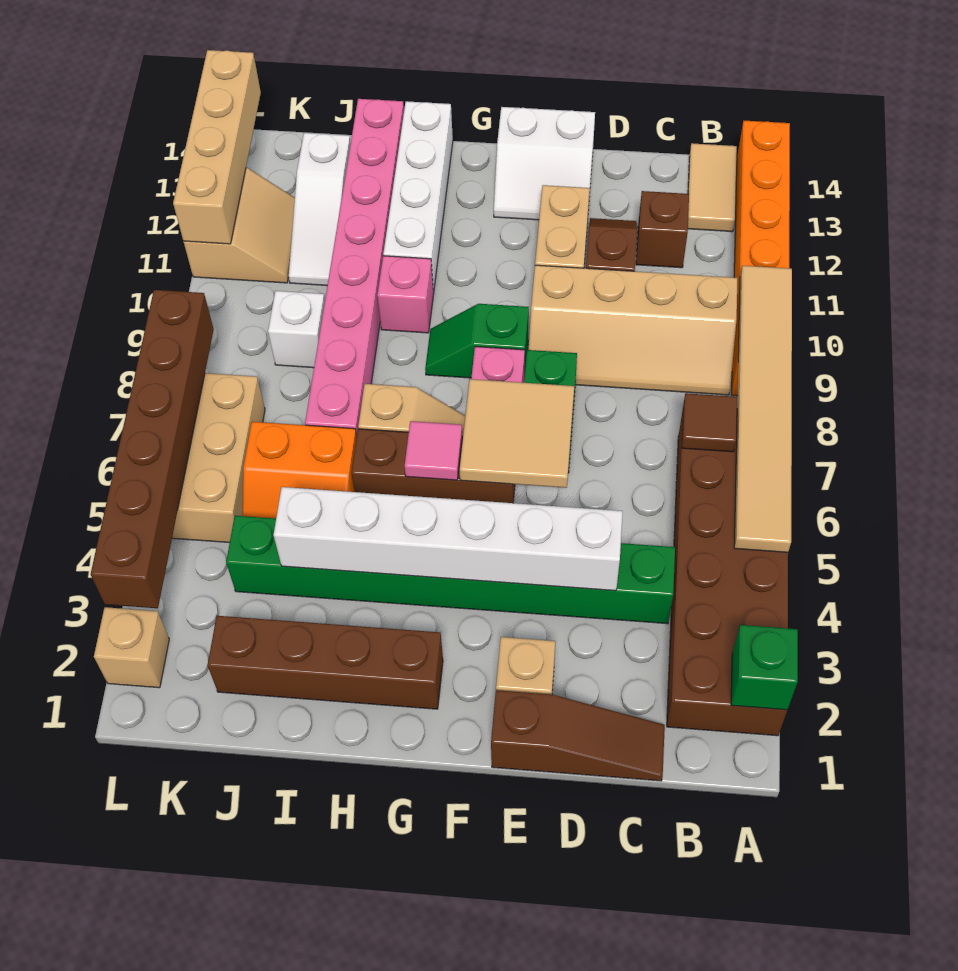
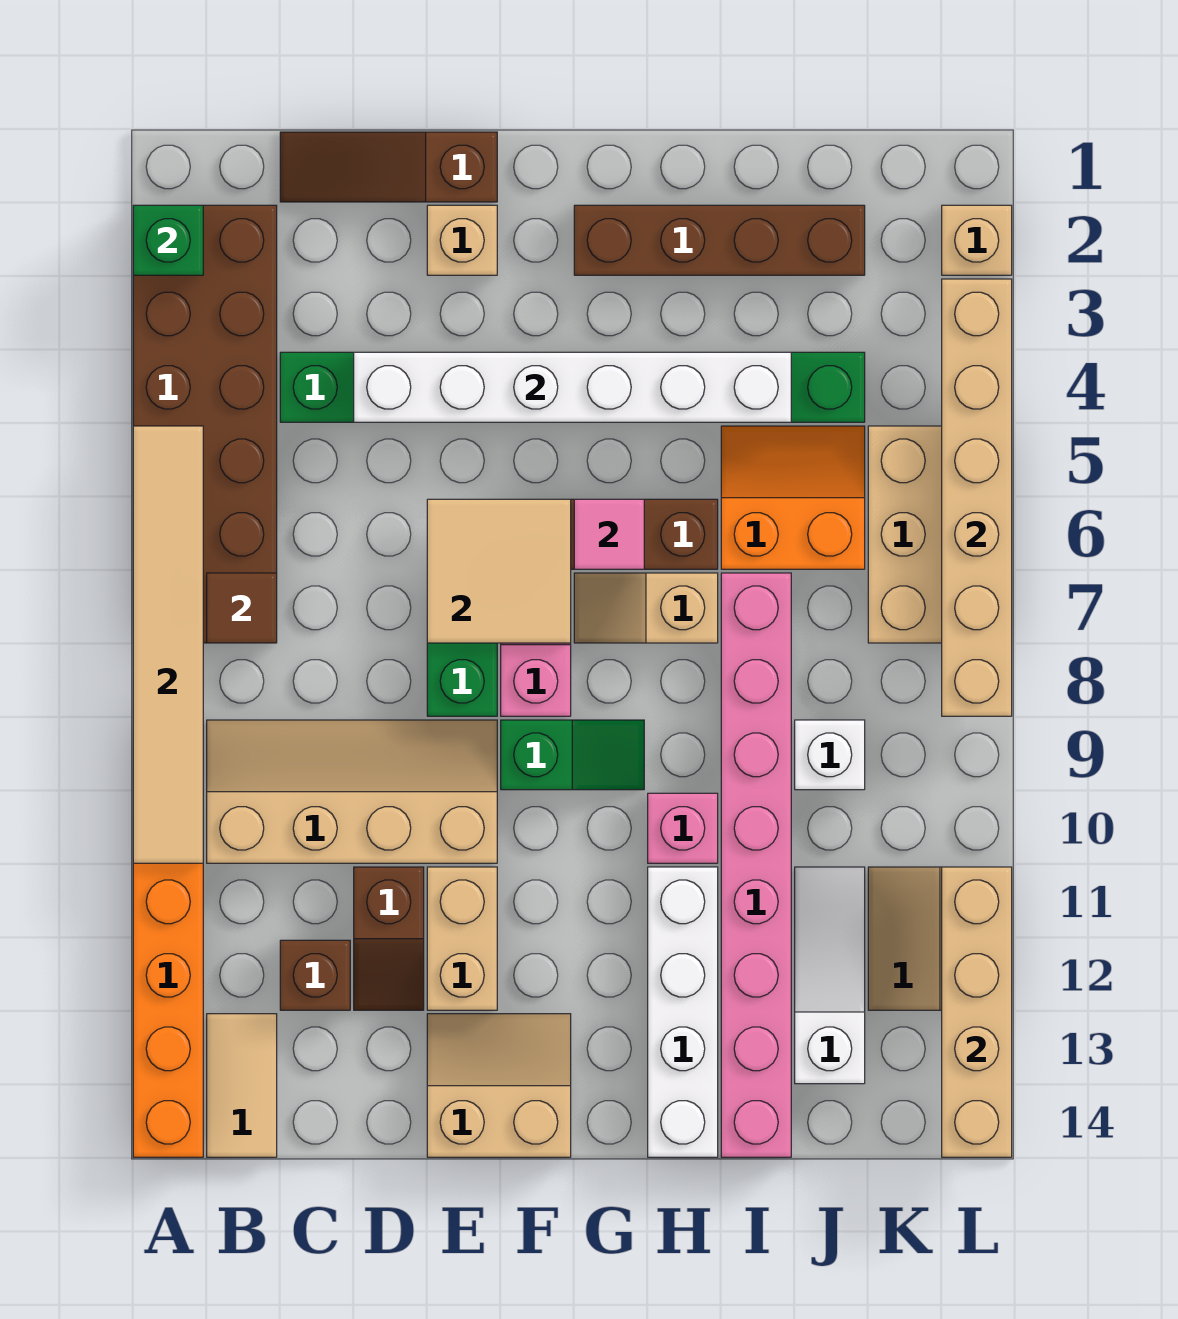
white slope E13:F14 level 1 top 14 -> tan slope E13:F14 level 1 top 14
brown brick L3:L8 level 2 -> tan brick L3:L8 level 2

